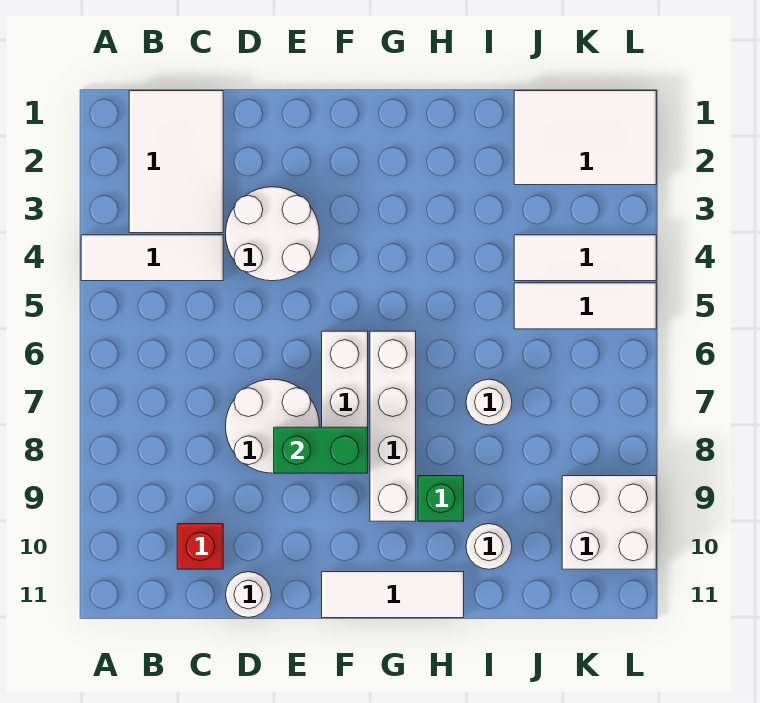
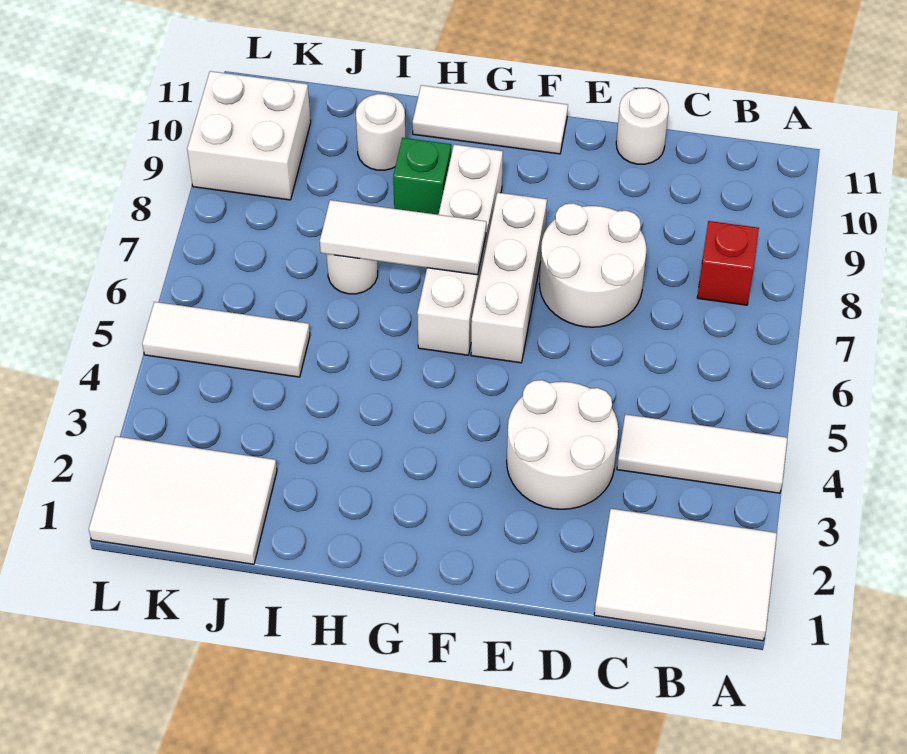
white tile B1:C3 level 1 -> white tile A1:C2 level 1
red brick C10 level 1 -> red brick B8 level 1
green brick E8:F8 level 2 -> none
white tile J4:L4 level 1 -> white tile G7:I7 level 2

